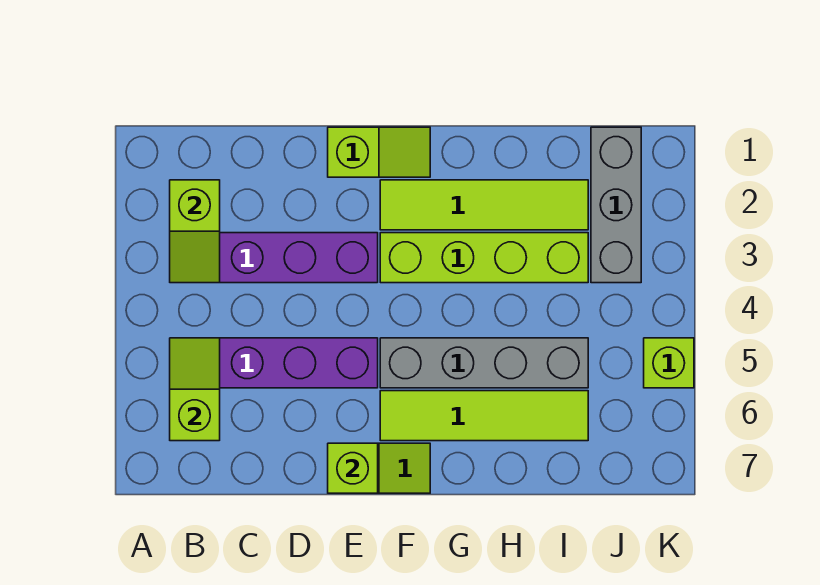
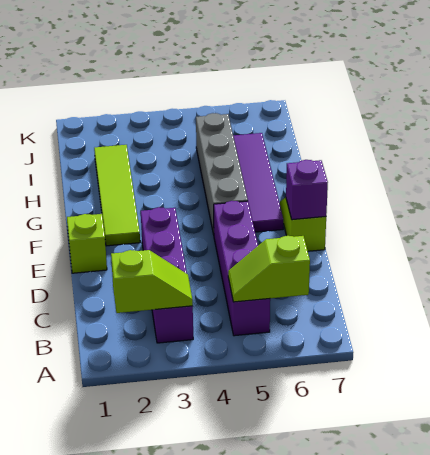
lime brick E7 level 2 -> purple brick E7 level 2
lime brick F3:I3 level 1 -> none
lime tile F6:I6 level 1 -> purple tile F6:I6 level 1
grey brick J1:J3 level 1 -> none
lime brick K5 level 1 -> none

